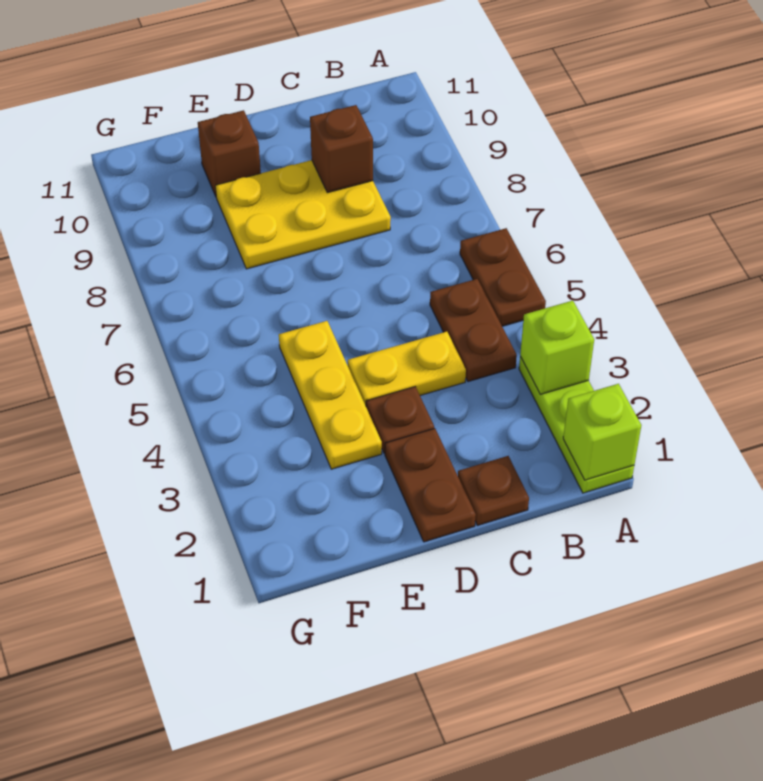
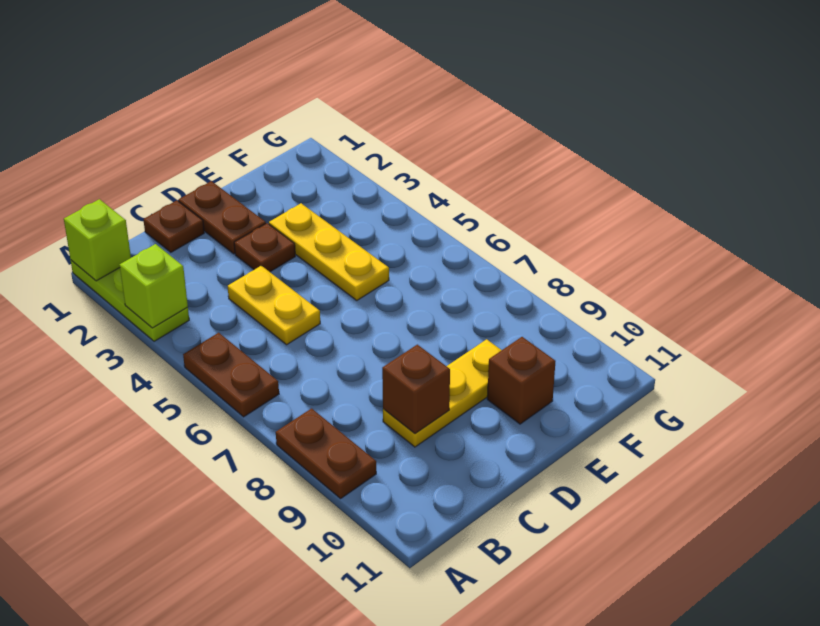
brown plate B4:B5 level 1 -> brown plate A8:A9 level 1
yellow plate C4:D4 level 1 -> yellow plate C4:C5 level 1
yellow plate C8:E9 level 1 -> yellow plate C9:E9 level 1

